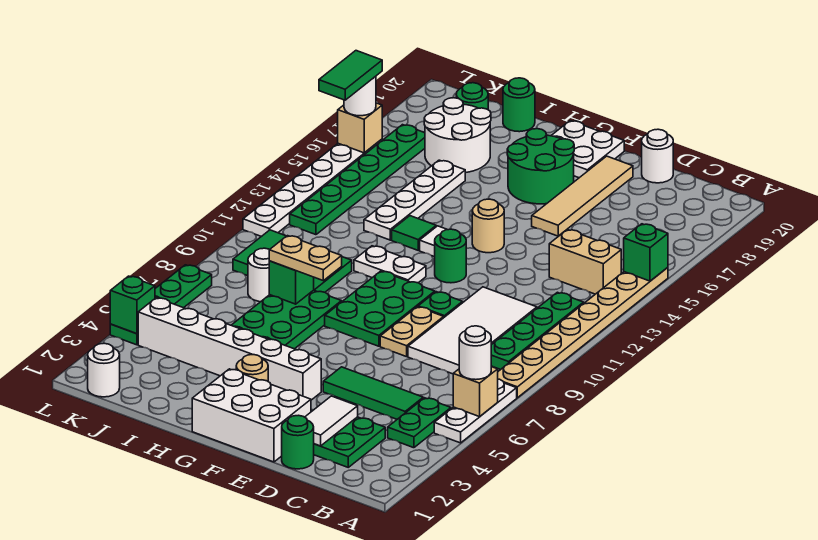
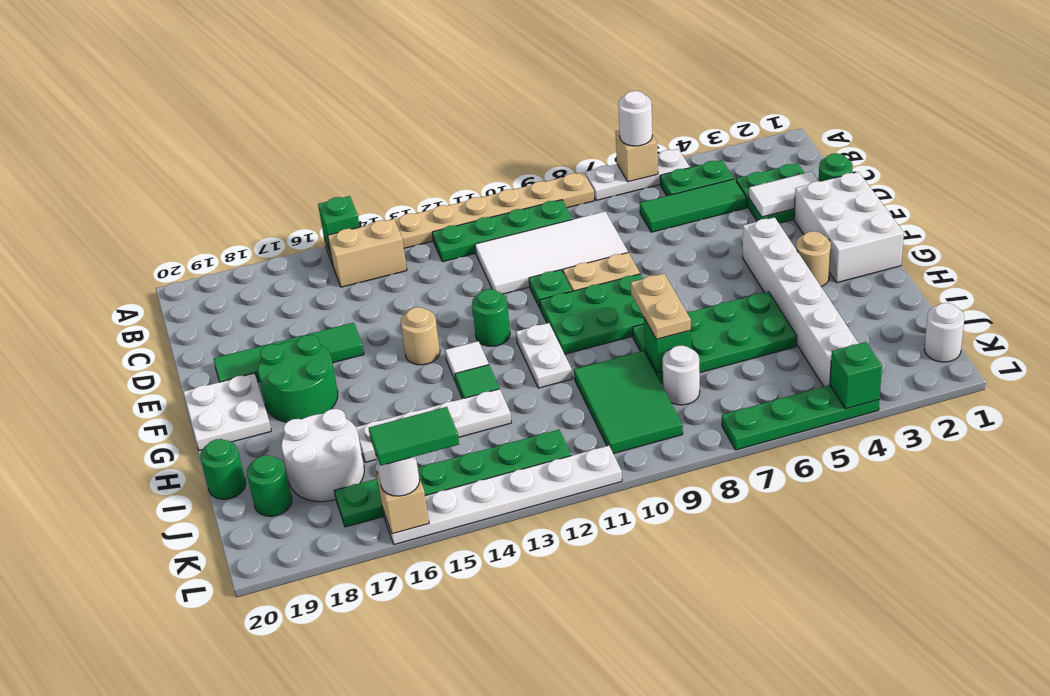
tan brick B14:C14 level 1 -> tan brick B14:B15 level 1
green tile C5:E5 level 1 -> green tile C4:C6 level 1
white round brick D20 level 1 -> none
tan tile E16:E19 level 1 -> green tile E16:E19 level 1

